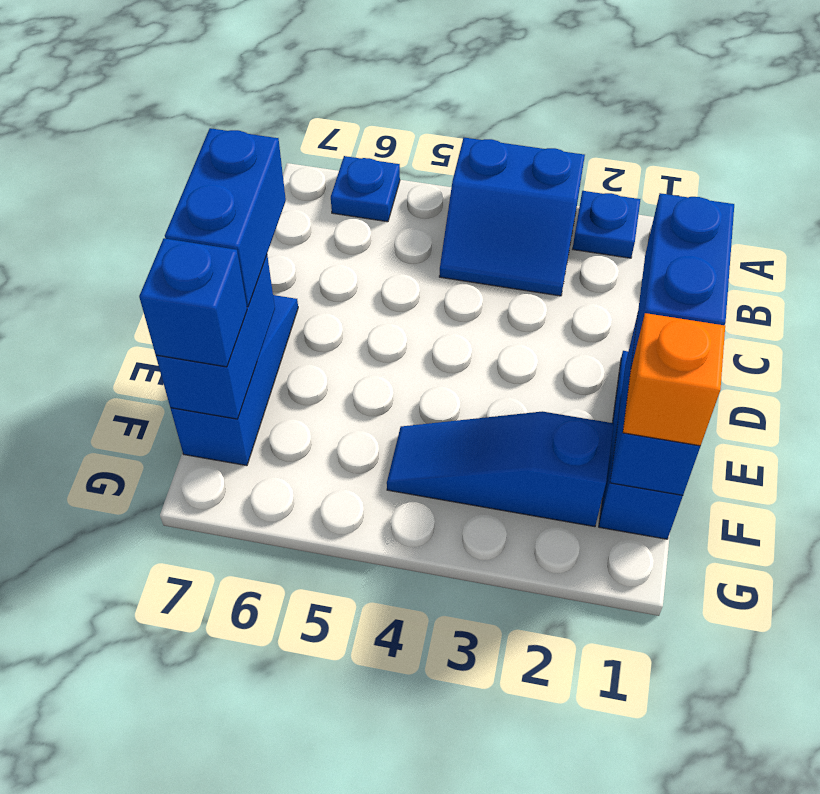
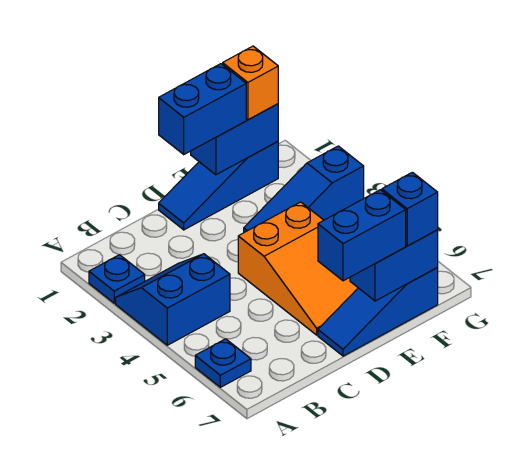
blue slope A3:B4 level 1 top A -> blue slope A3:B4 level 1 top 4
none -> orange slope D4:E6 level 1 top 4
blue slope F2:F4 level 1 top 2 -> blue slope E3:G3 level 1 top G

